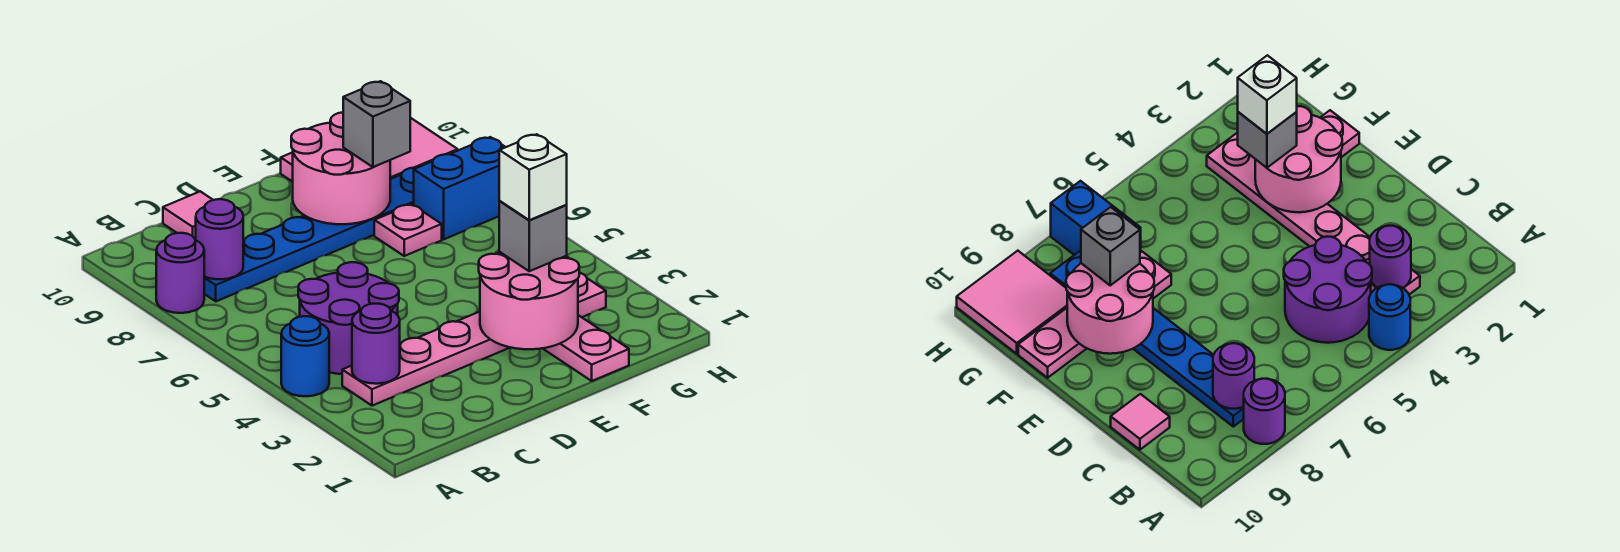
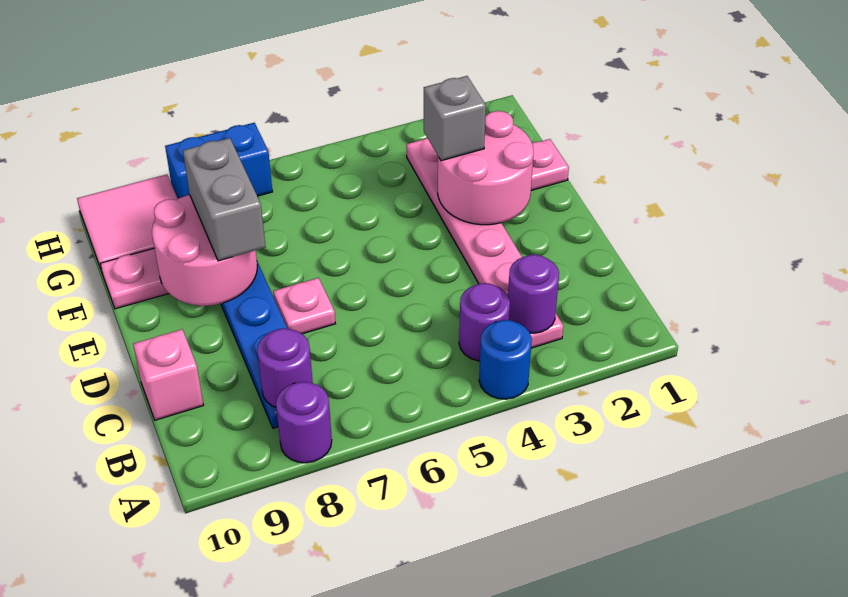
purple round brick B4:C5 level 1 -> purple round brick B4 level 1
pink tile C10 level 1 -> pink brick C10 level 1
white brick F3 level 4 -> none
pink plate F7 level 1 -> pink plate D7 level 1
grey brick F8 level 3 -> grey brick E8:F8 level 3
blue brick G7:H7 level 1 -> blue brick H7:H8 level 1

